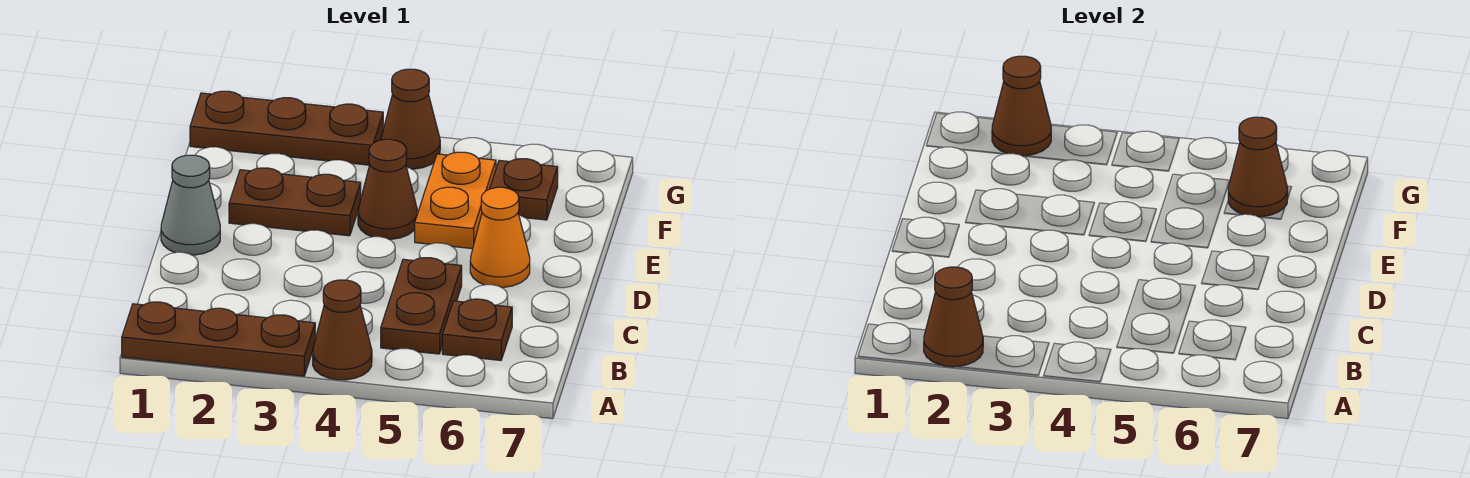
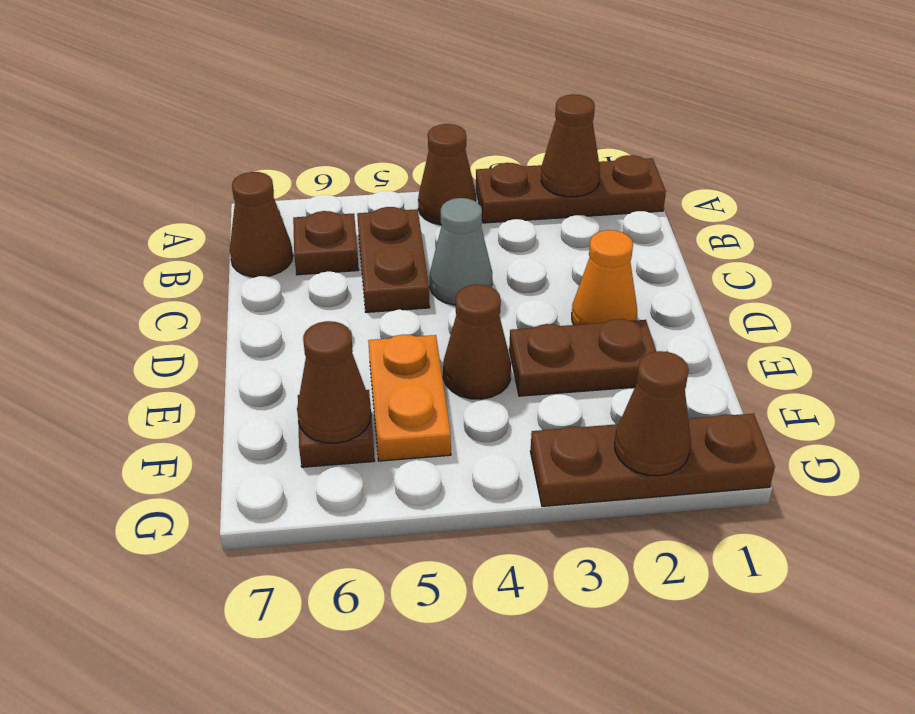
grey cone D1 level 1 -> grey cone C4 level 1
orange cone D6 level 1 -> orange cone D2 level 1
brown cone G4 level 1 -> brown cone B7 level 1

